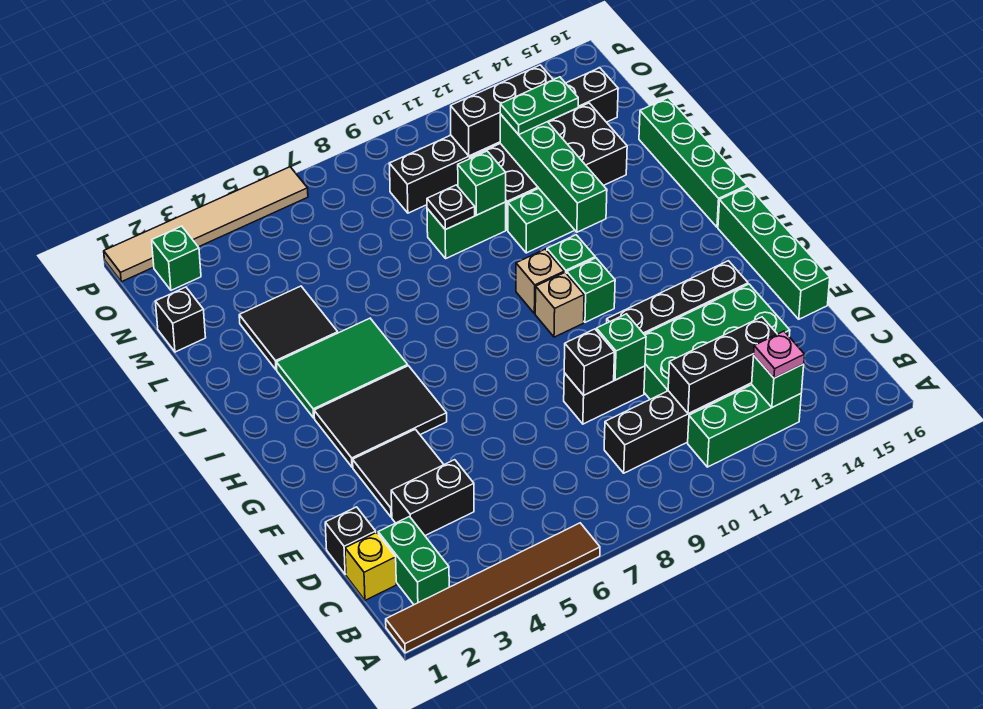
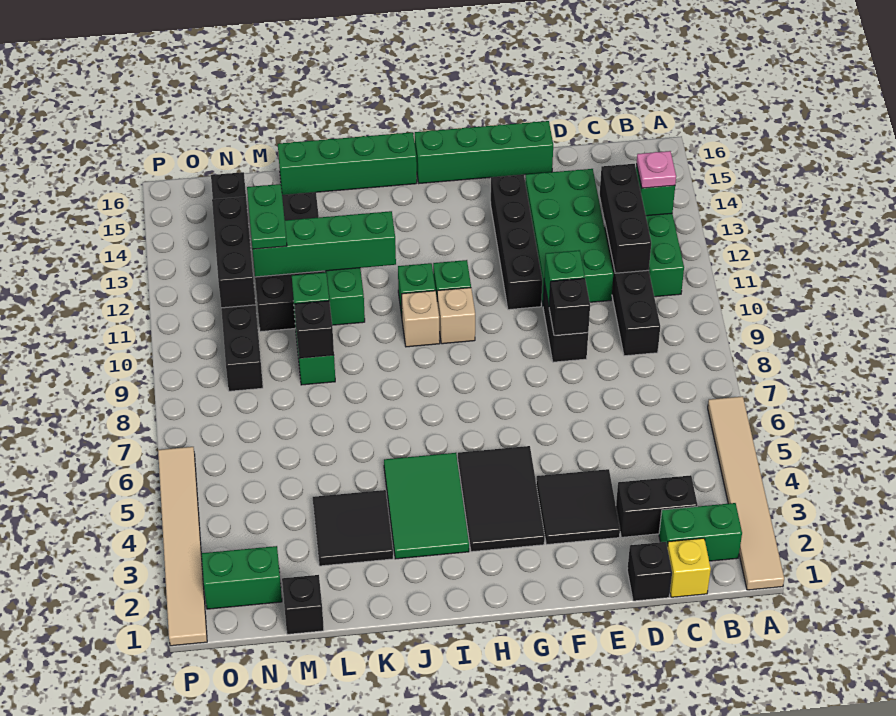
brown tile A1:A6 level 1 -> tan tile A1:A6 level 1
black brick D3:D4 level 1 -> black brick C3:D3 level 1
black plate L9 level 2 -> black brick L9 level 2
green brick O2 level 1 -> green brick N2:O2 level 1

